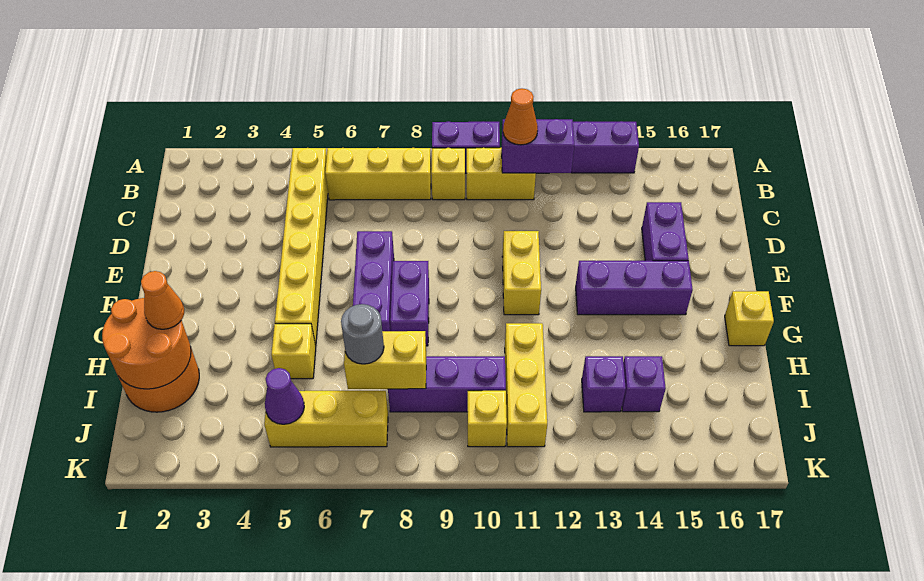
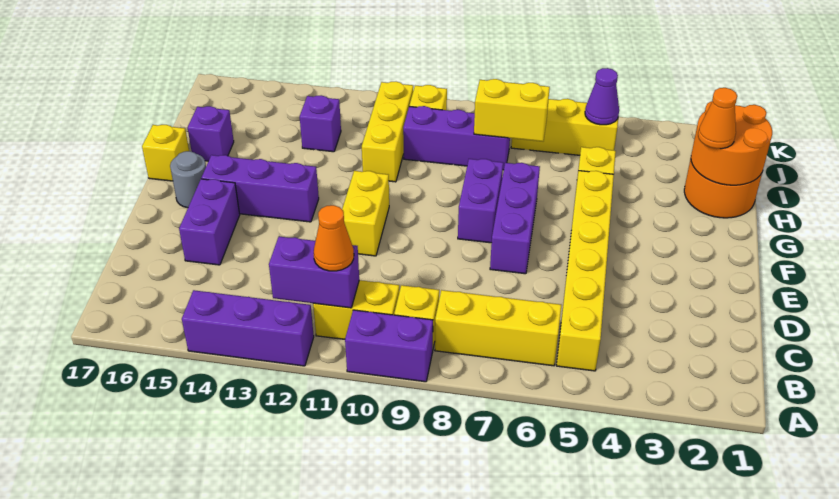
grey round brick I7 level 3 -> grey round brick F16 level 1
purple brick I14 level 1 -> purple brick H16 level 1

